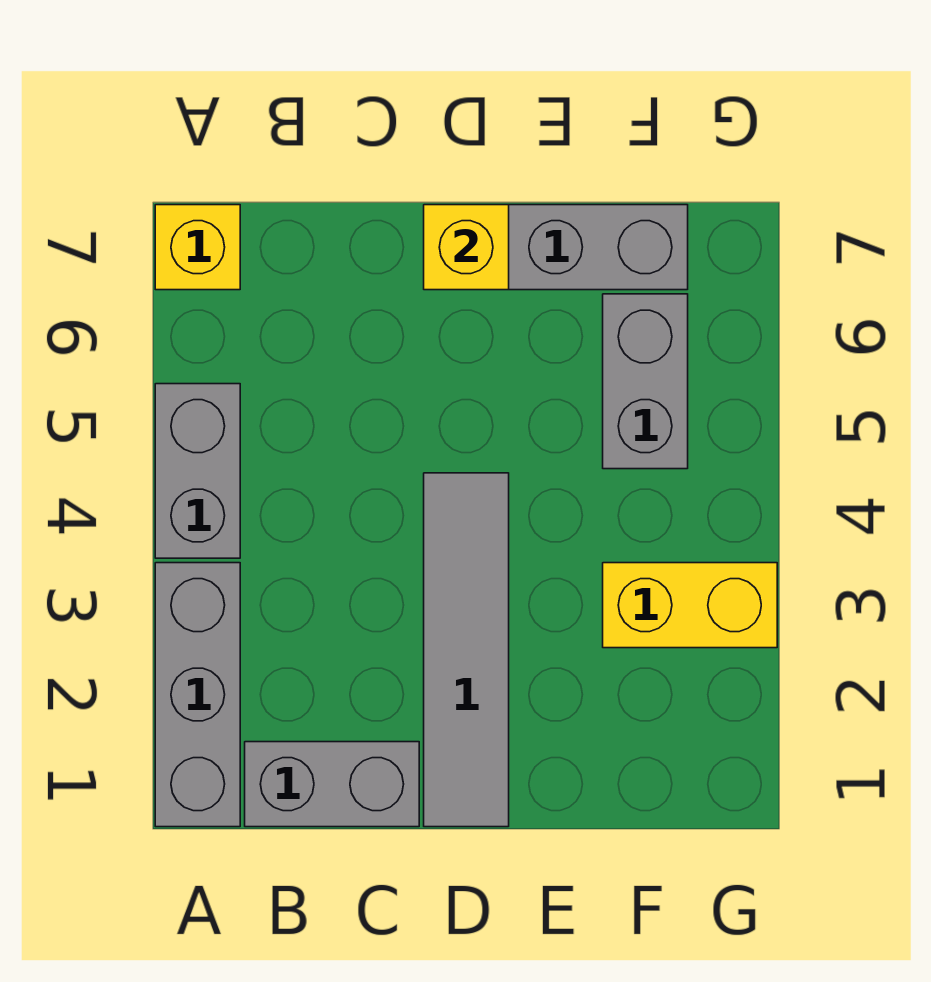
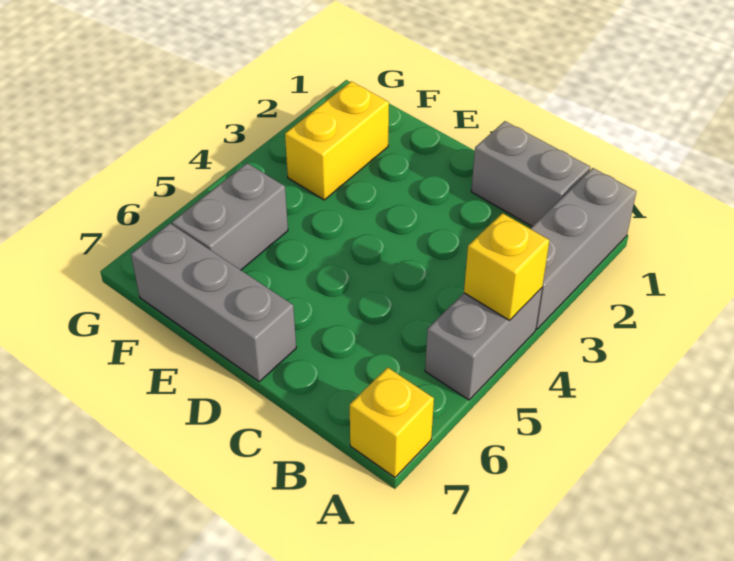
grey tile D1:D4 level 1 -> none
yellow brick D7 level 2 -> yellow brick A4 level 2
yellow brick F3:G3 level 1 -> yellow brick F2:F3 level 1

